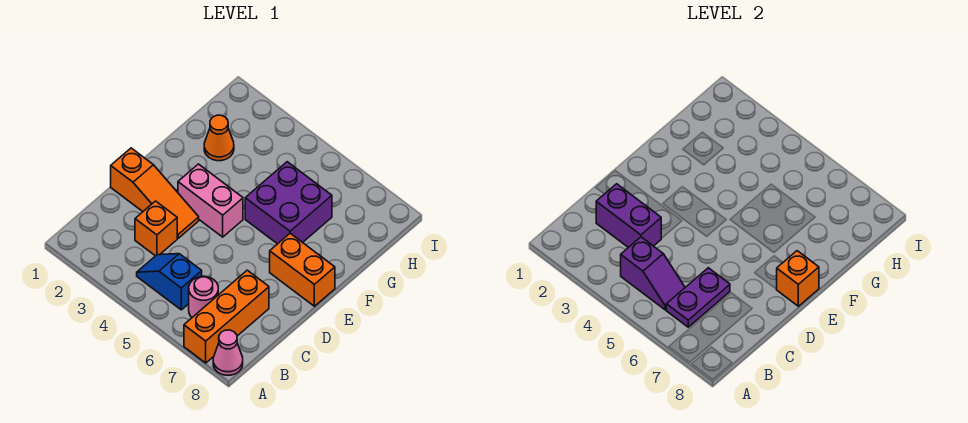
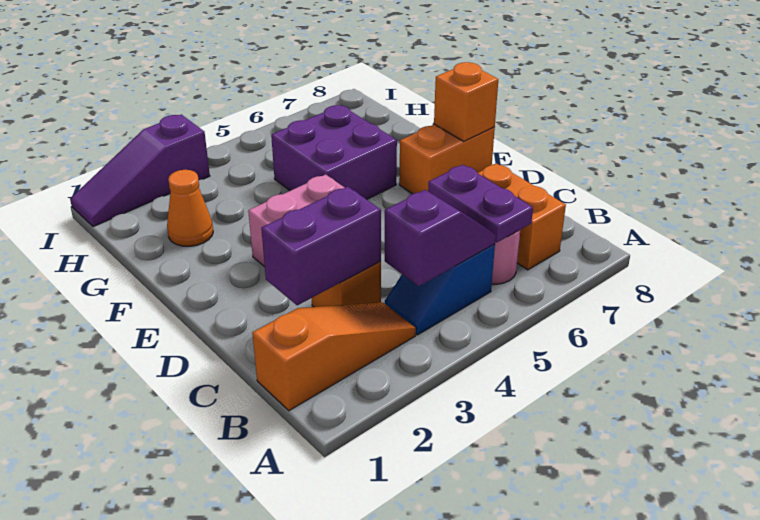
orange brick A7:C7 level 1 -> orange brick B7:C7 level 1
pink cone A8 level 1 -> none
orange slope D1:D3 level 1 top 1 -> orange slope B1:B3 level 1 top 1
none -> purple slope I1:I3 level 1 top 3

